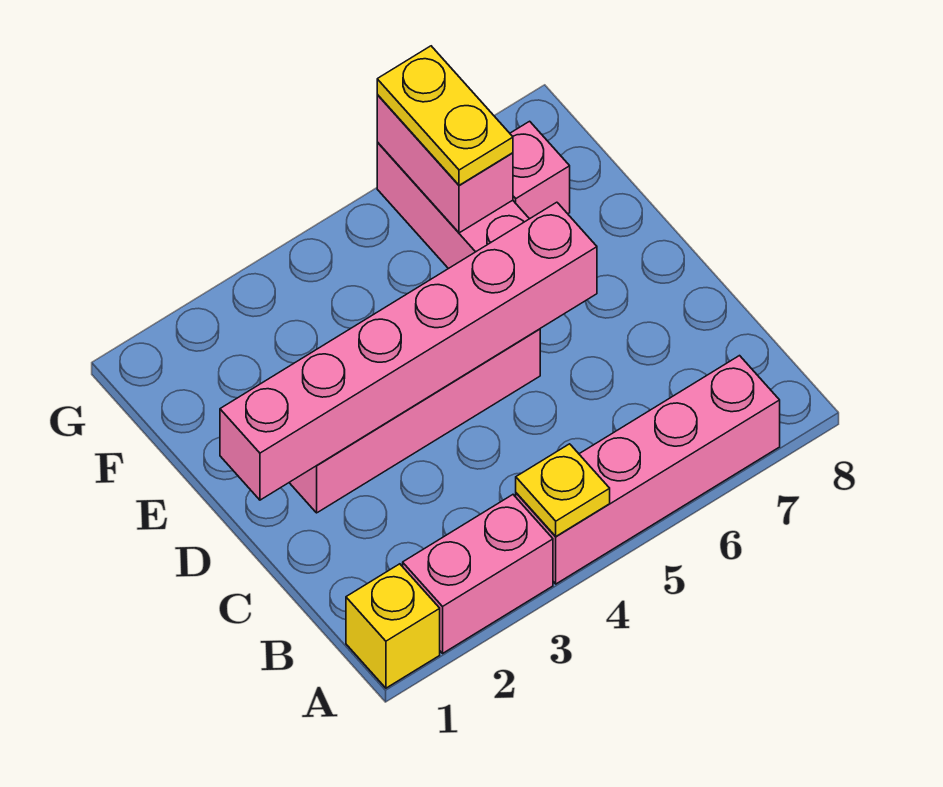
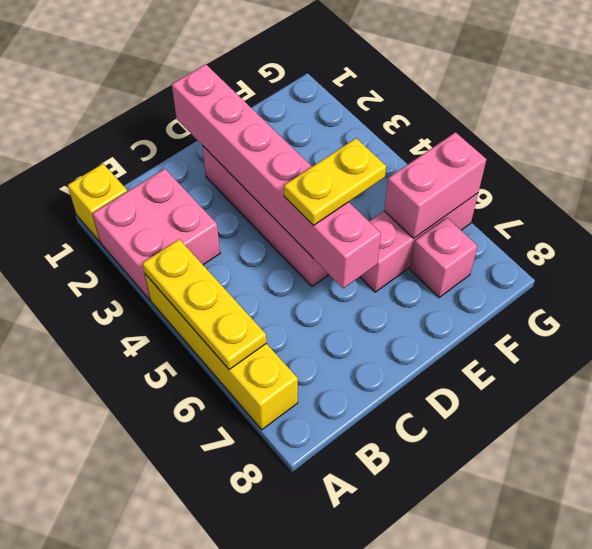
pink brick A2:A3 level 1 -> pink brick A2:B3 level 1
pink brick A4:A7 level 1 -> yellow brick A4:A7 level 1
yellow plate A4 level 2 -> yellow plate A4:A6 level 2
yellow plate F6:G6 level 3 -> yellow plate D5:E5 level 3

